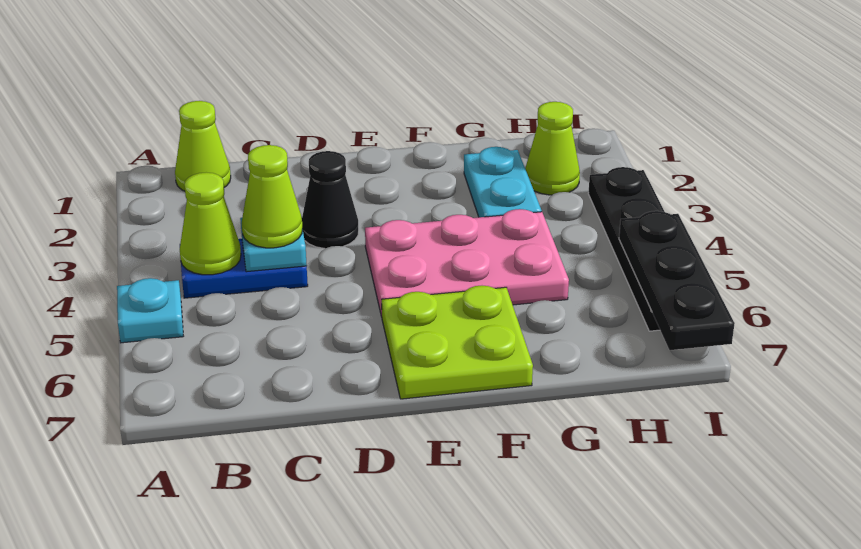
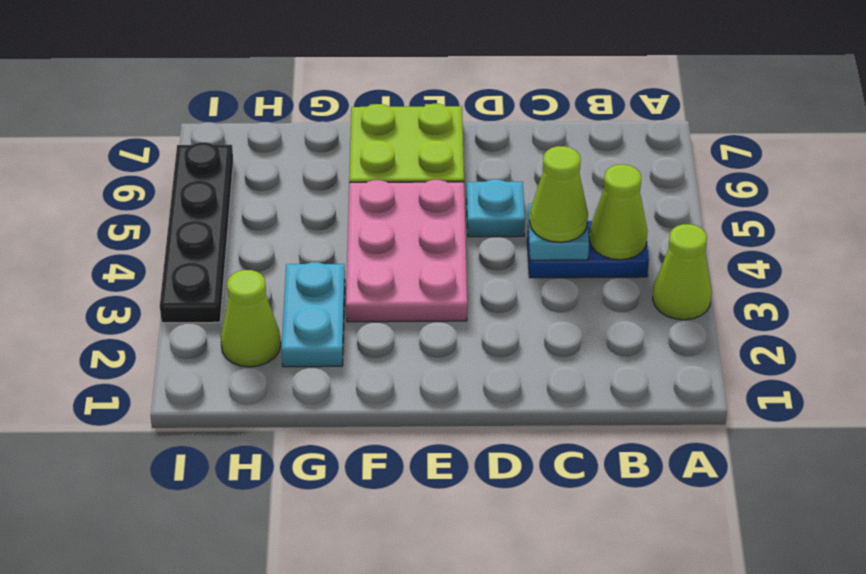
cyan plate A5 level 1 -> cyan plate D5 level 1
lime cone B1 level 1 -> lime cone A3 level 1
black cone D3 level 1 -> none
pink plate E4:G5 level 1 -> pink plate E3:F5 level 1
black plate I5:I7 level 2 -> none

